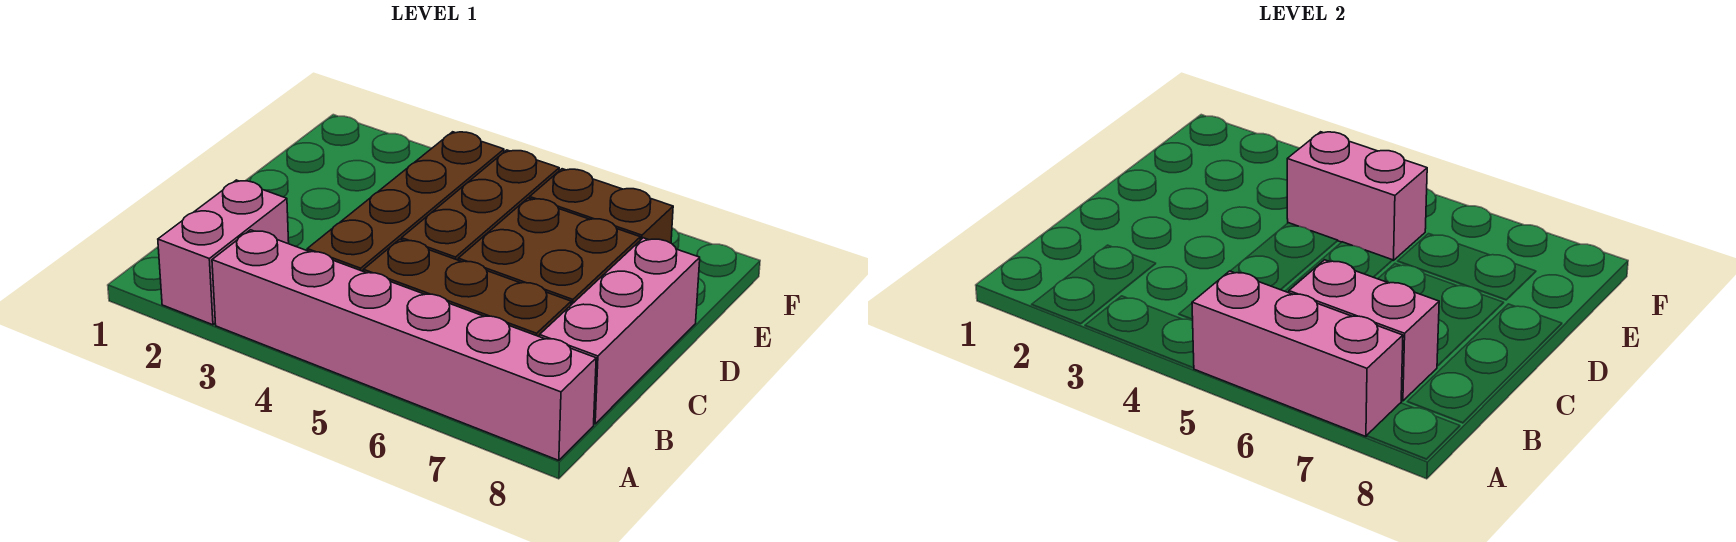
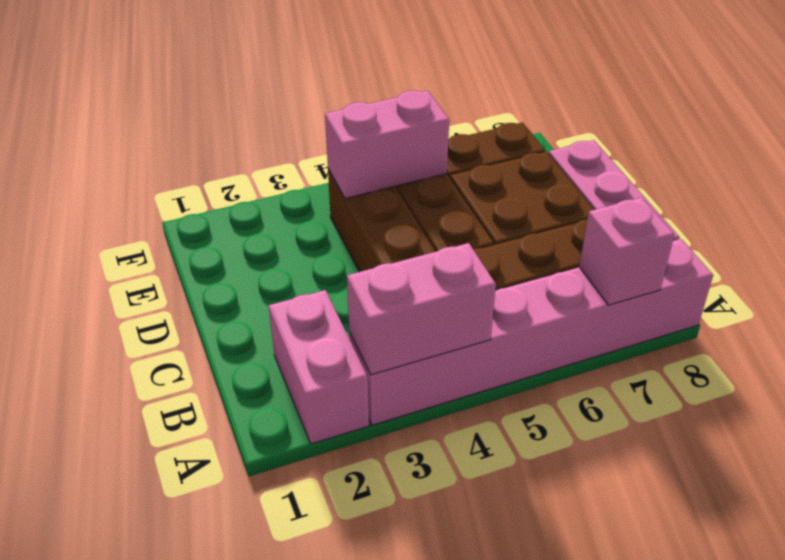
pink brick A5:A7 level 2 -> pink brick A7 level 2
pink brick B6:B7 level 2 -> pink brick A3:A4 level 2

